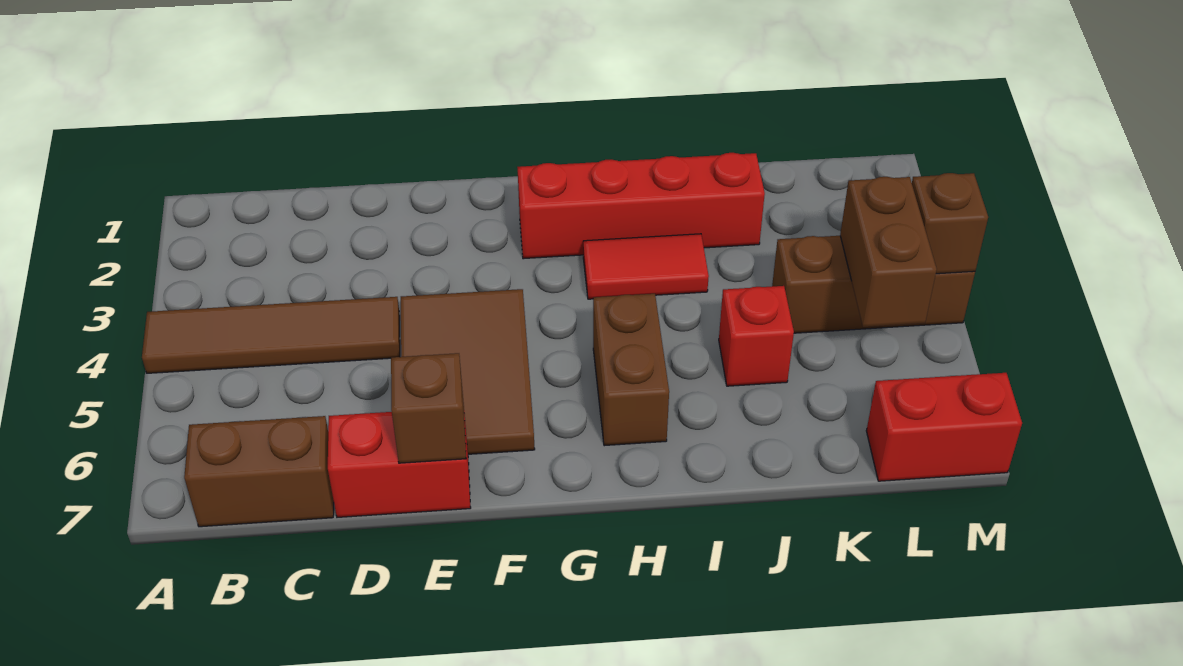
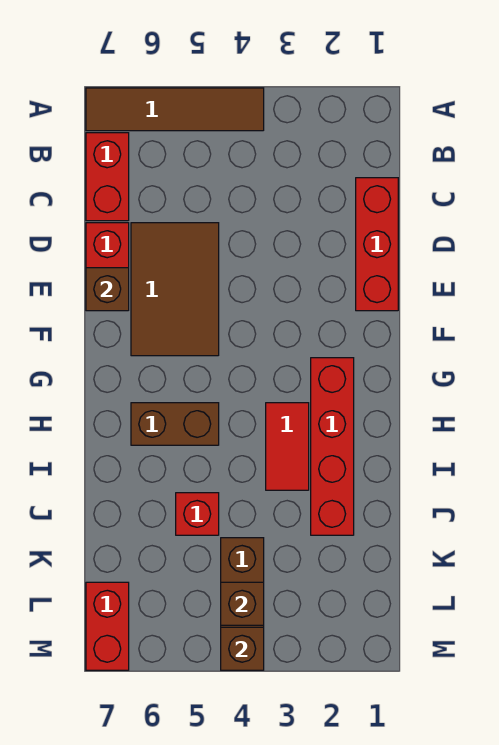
brown tile A4:D4 level 1 -> brown tile A4:A7 level 1
brown brick B7:C7 level 1 -> red brick B7:C7 level 1
none -> red brick C1:E1 level 1
brown tile E4:F6 level 1 -> brown tile D5:F6 level 1
brown brick L4:L5 level 2 -> brown brick L4 level 2

